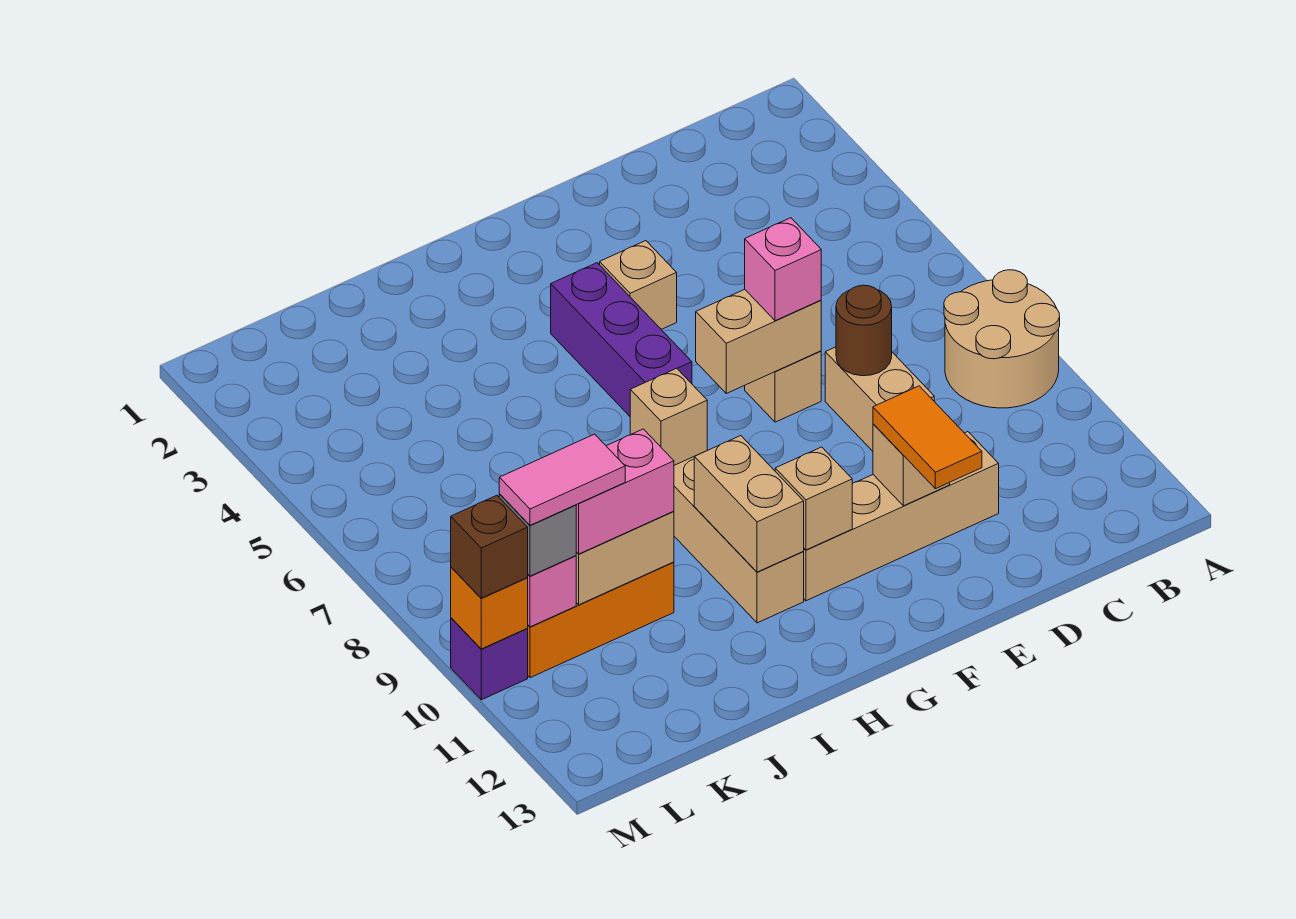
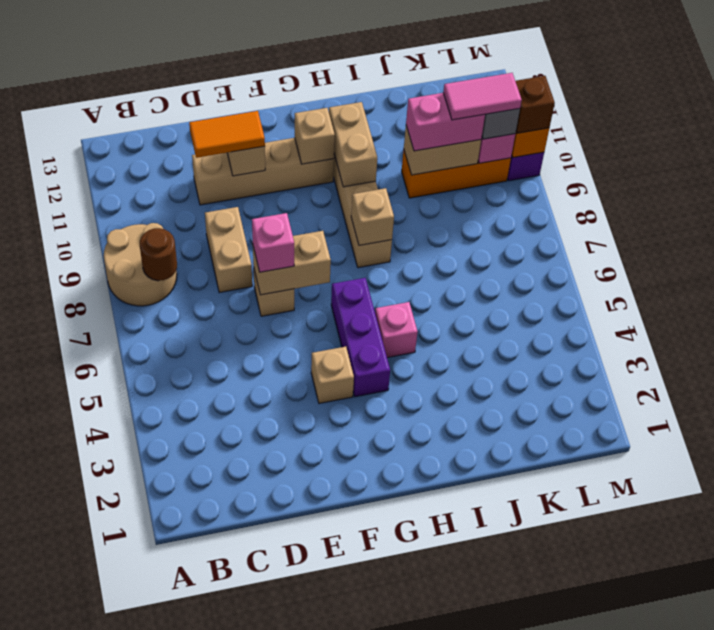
brown round brick D8 level 2 -> brown round brick B8 level 2
orange tile E11:E12 level 3 -> orange tile D11:E11 level 3
none -> pink brick H5 level 1

